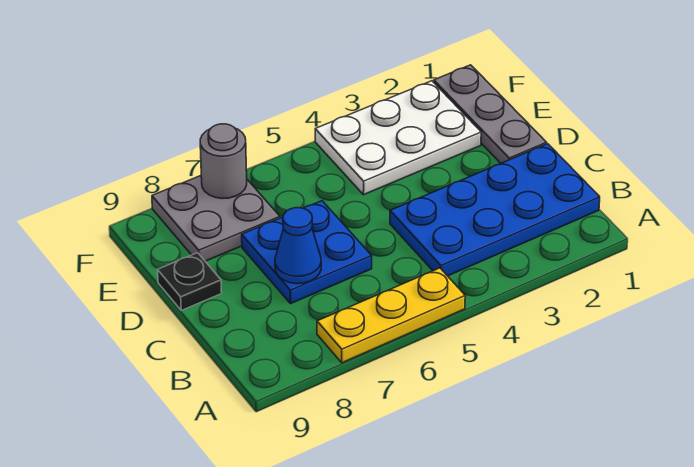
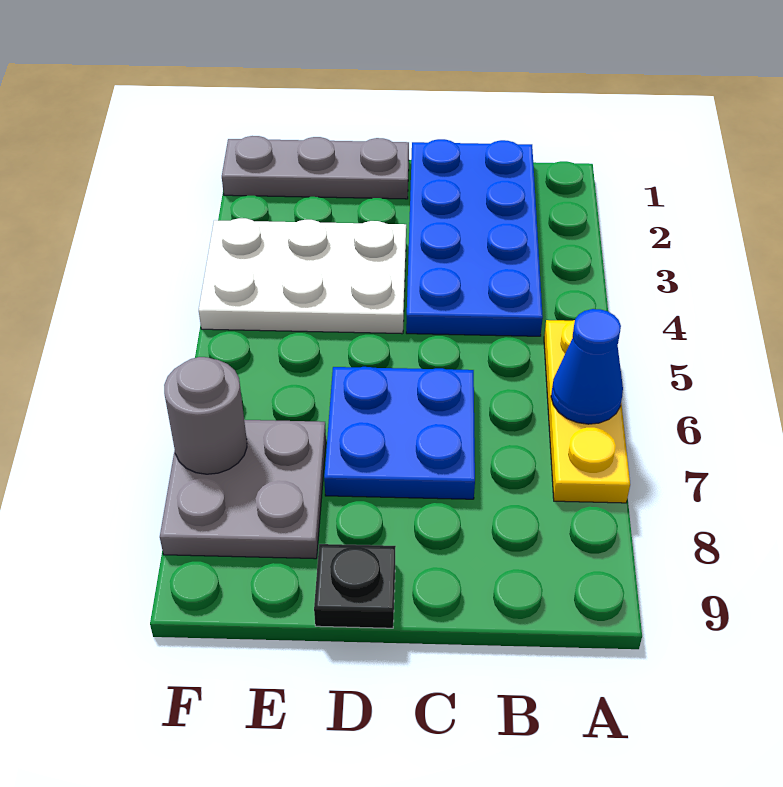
blue cone C7 level 2 -> blue cone A6 level 2
white plate E2:F4 level 1 -> white plate D3:F4 level 1

